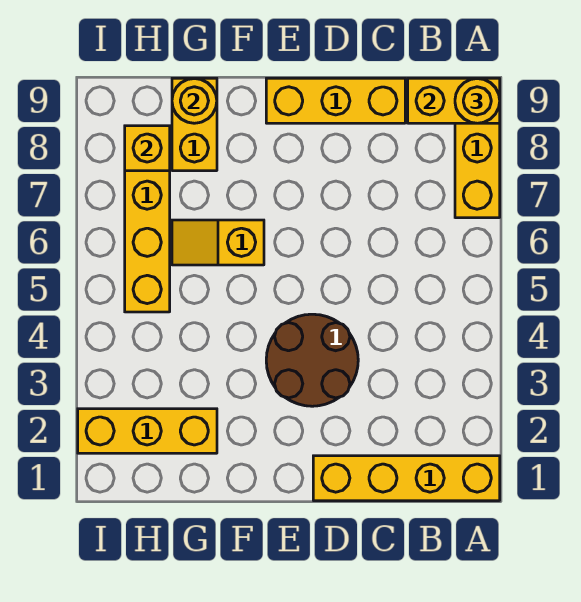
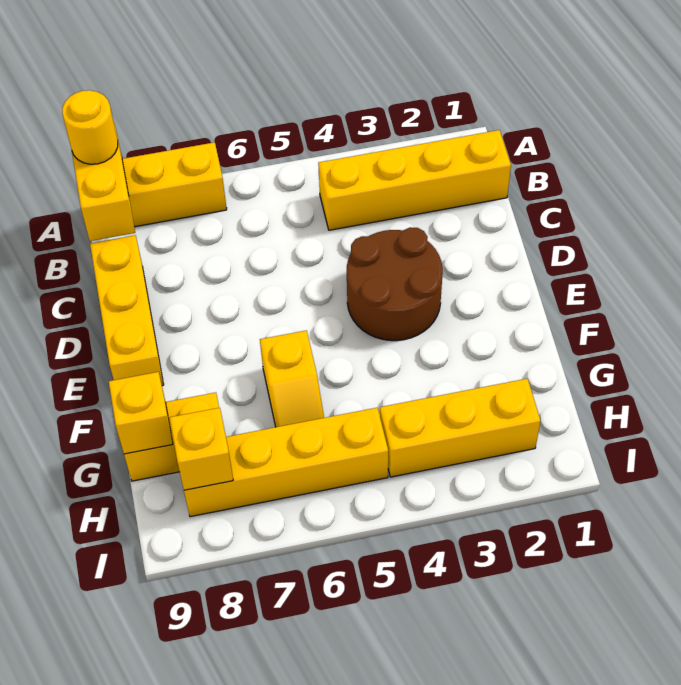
yellow brick A1:D1 level 1 -> yellow brick B1:B4 level 1
yellow brick G2:I2 level 1 -> yellow brick H2:H4 level 1
yellow round brick G9 level 2 -> yellow brick G9 level 2

